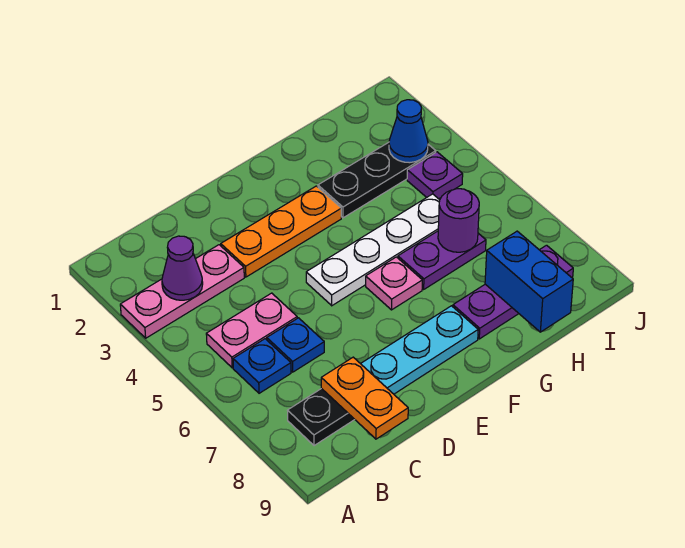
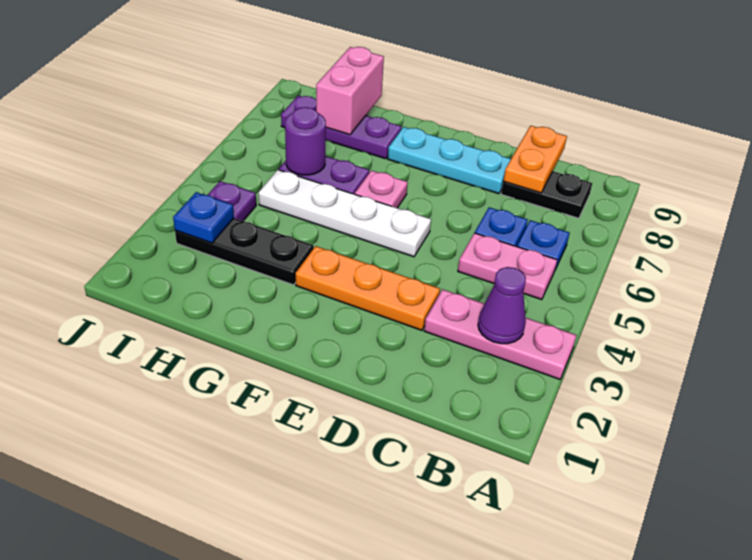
blue brick H8:H9 level 2 -> pink brick H8:H9 level 2
blue cone I3 level 2 -> blue plate I3 level 2

